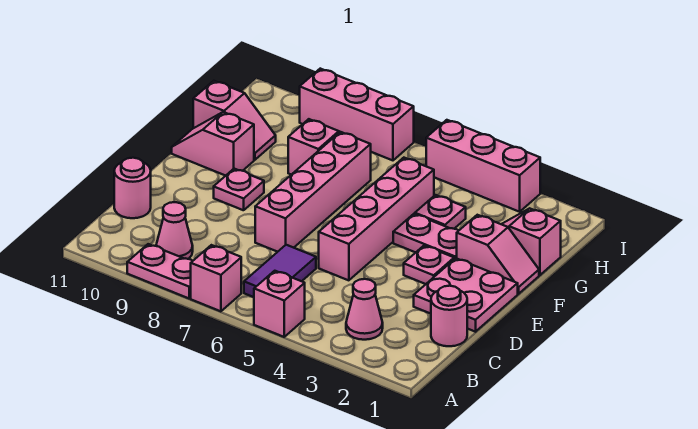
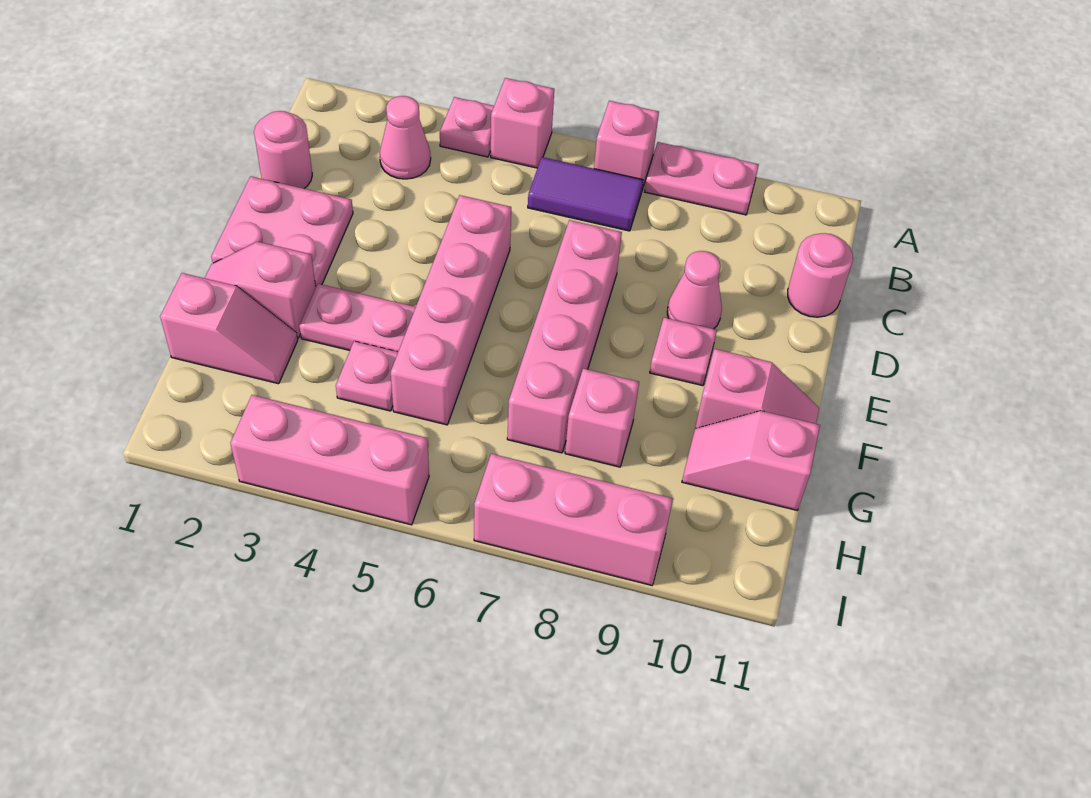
purple tile B6:C6 level 1 -> purple tile B6:B7 level 1
pink cone B9 level 1 -> pink cone D9 level 1
pink plate E3 level 1 -> pink plate A4 level 1

